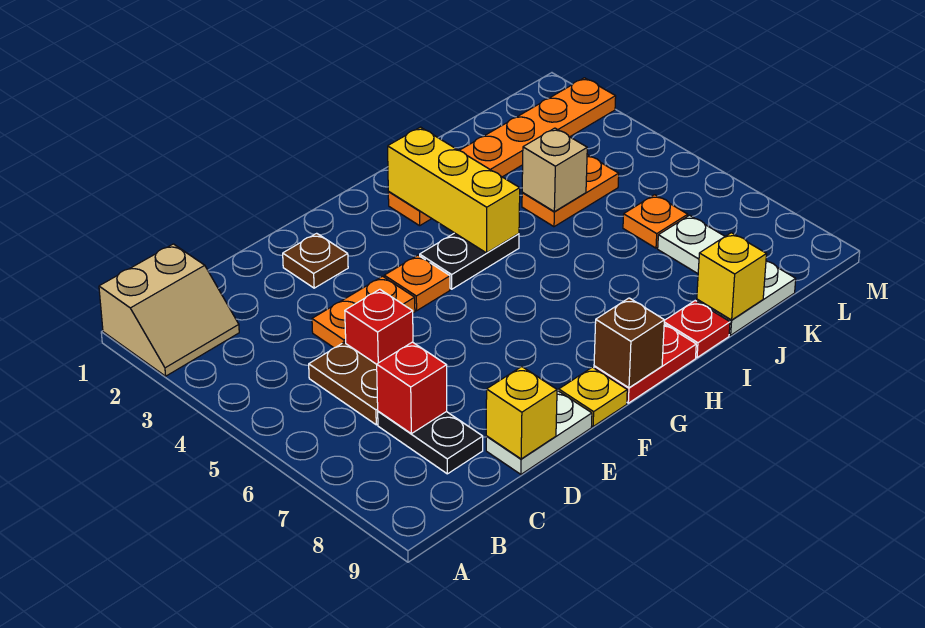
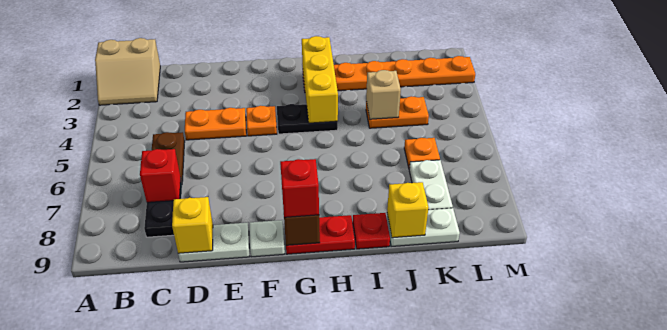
red brick D5 level 1 -> red brick G9 level 3
brown plate E2 level 1 -> none
yellow plate F9 level 1 -> white plate F9 level 1

